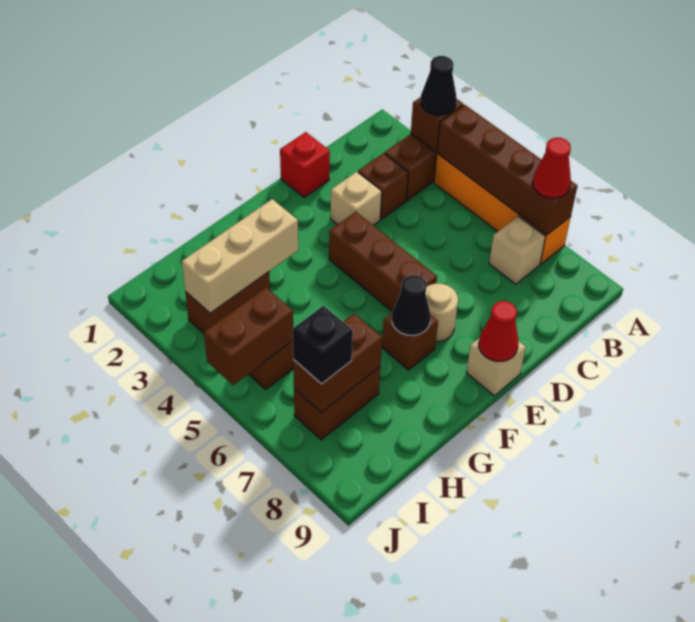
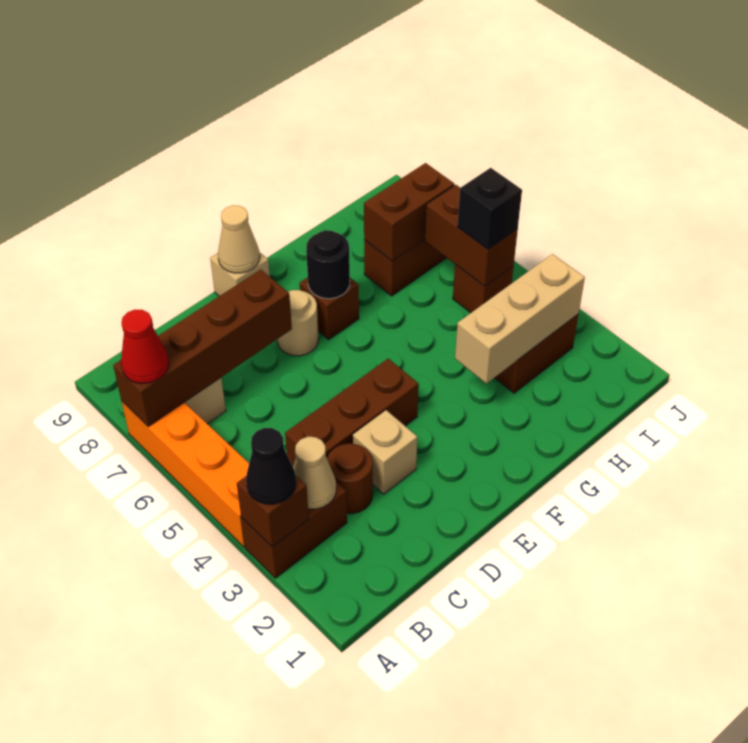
brown brick A4:A7 level 2 -> brown brick A7:D7 level 2
none -> tan cone B3 level 2
brown brick C3 level 1 -> brown round brick C3 level 1
red brick D1 level 1 -> none
brown brick E4:E6 level 1 -> brown brick C4:E4 level 1
red cone E9 level 2 -> tan cone E9 level 2
black cone F7 level 2 -> black round brick F7 level 2
brown brick I5:J5 level 2 -> brown brick I5:I6 level 2
black brick I7 level 3 -> black brick I5 level 3

